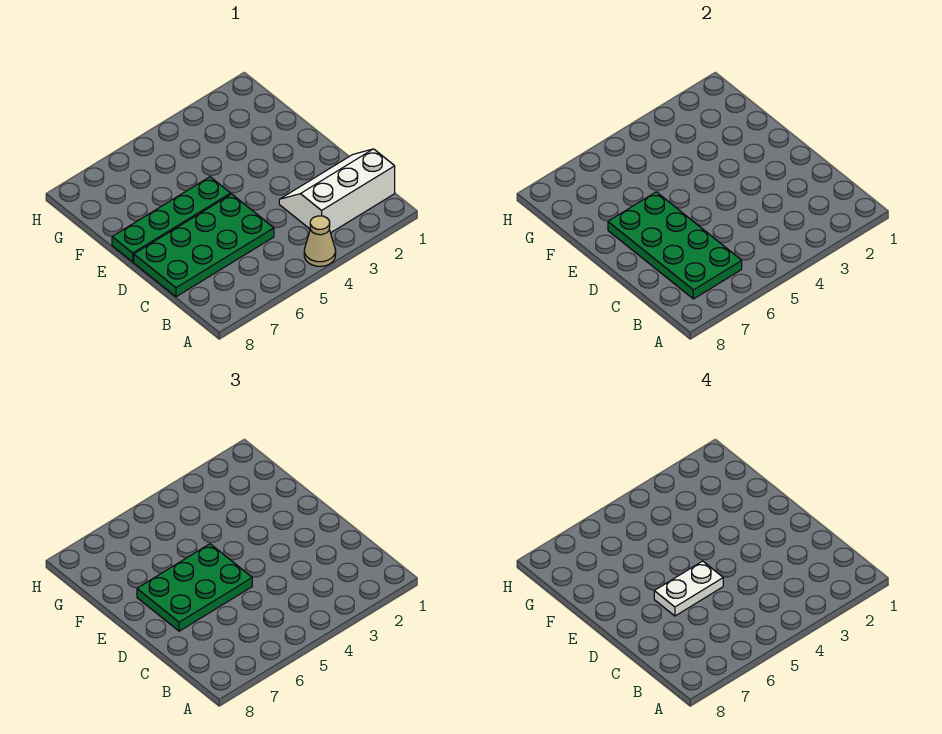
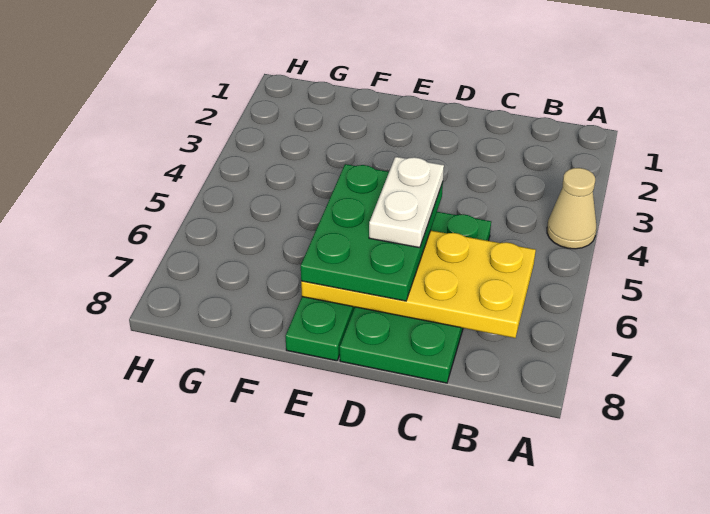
white slope B1:C3 level 1 top B -> none
green plate B6:E7 level 2 -> yellow plate B6:E7 level 2

